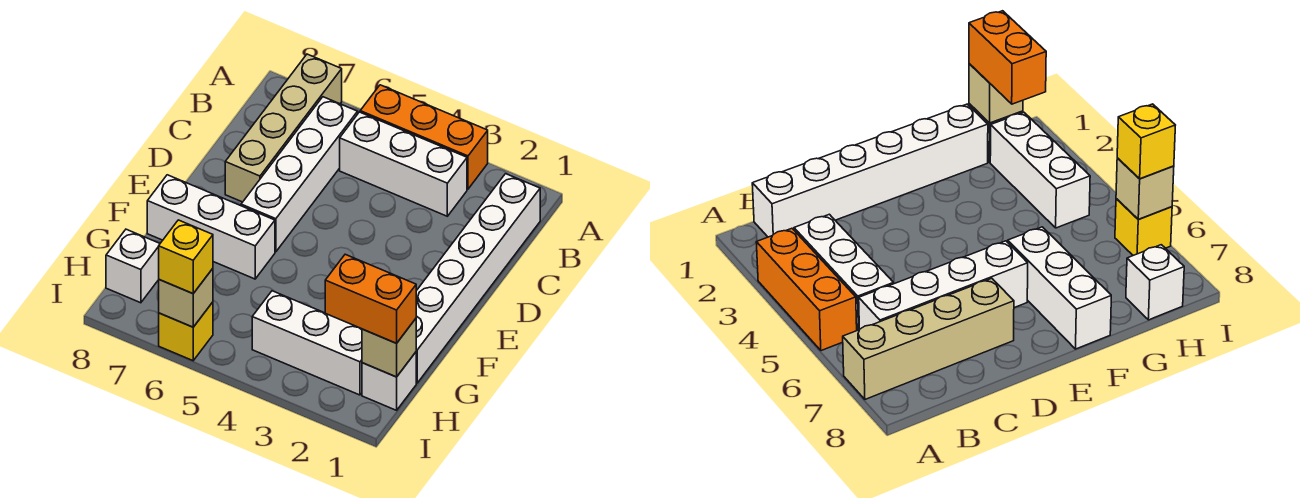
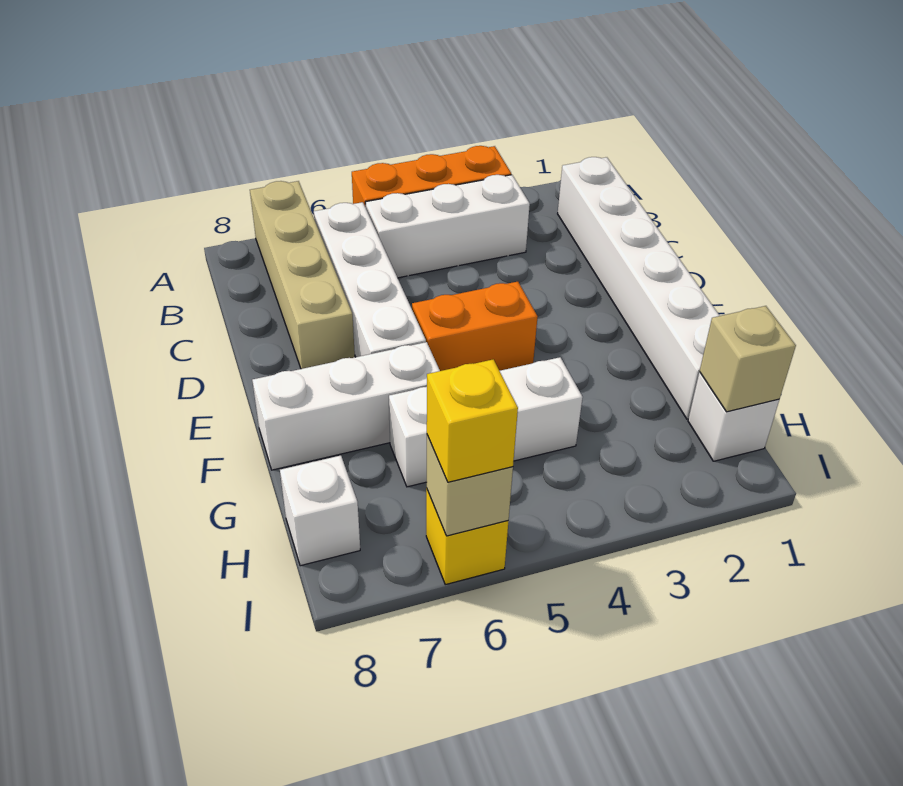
orange brick H1:H2 level 3 -> orange brick E4:E5 level 1
white brick H2:H4 level 1 -> white brick G4:G6 level 1

